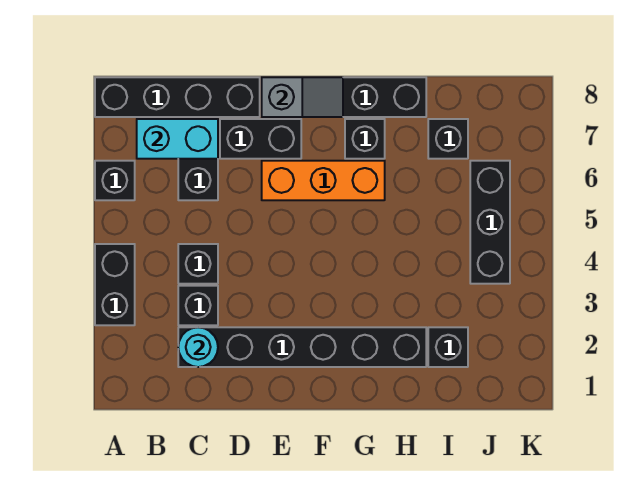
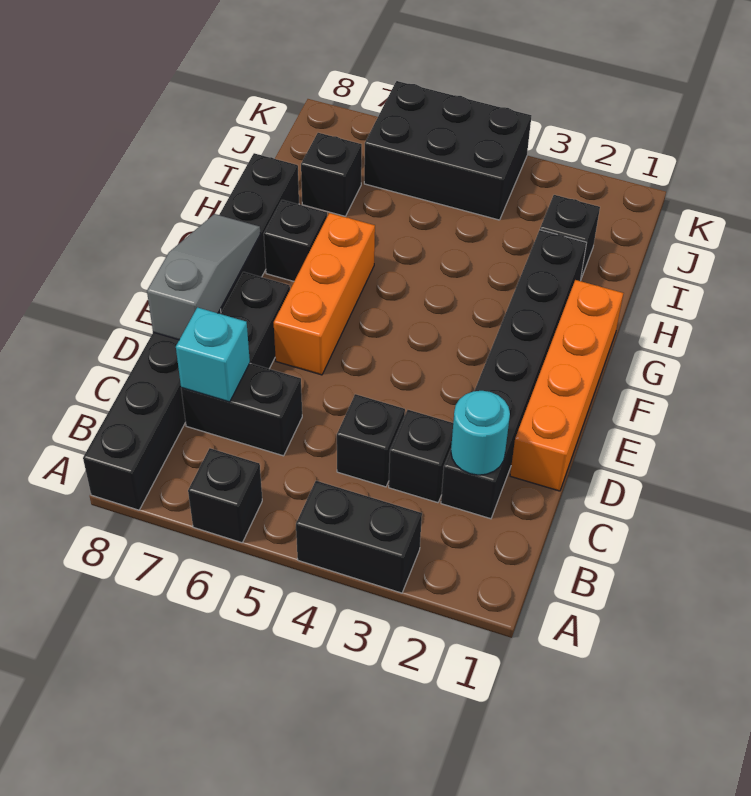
cyan brick B7:C7 level 2 -> cyan brick C7 level 2
none -> orange brick D1:G1 level 1
grey slope E8:F8 level 2 top E -> grey slope D8:F8 level 2 top D
black brick J4:J6 level 1 -> black brick J4:K6 level 1

